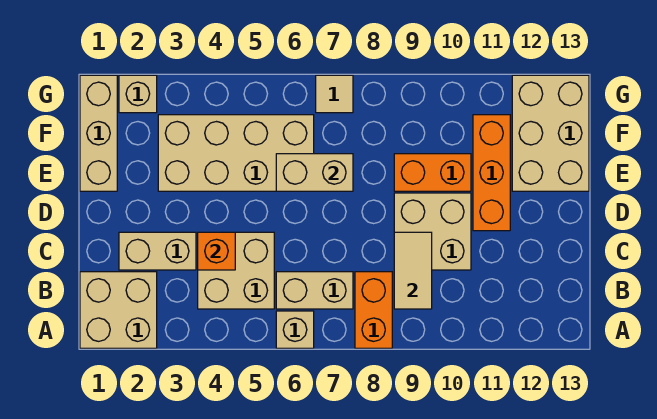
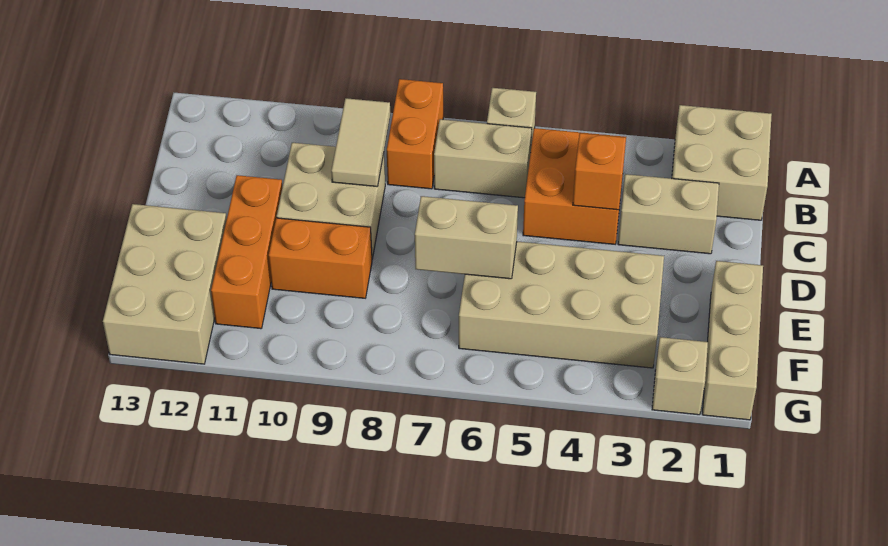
tan brick B4:C5 level 1 -> orange brick B4:C5 level 1
tan tile G7 level 1 -> none

